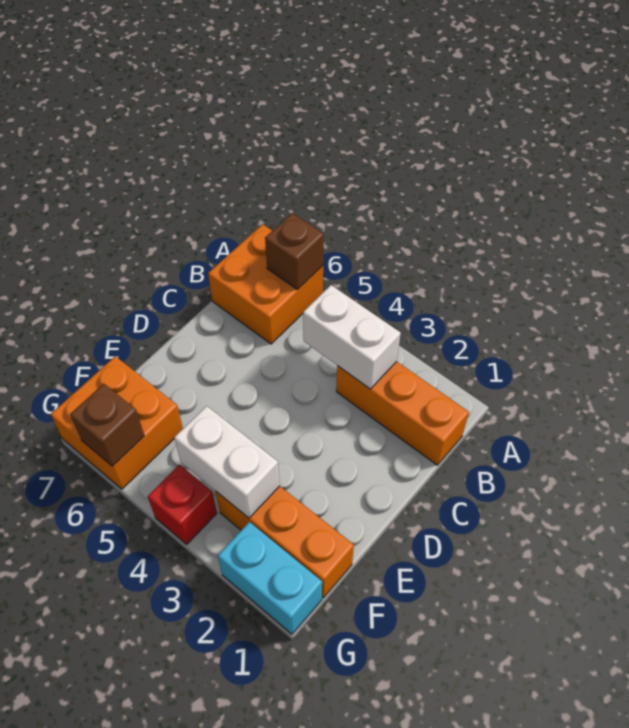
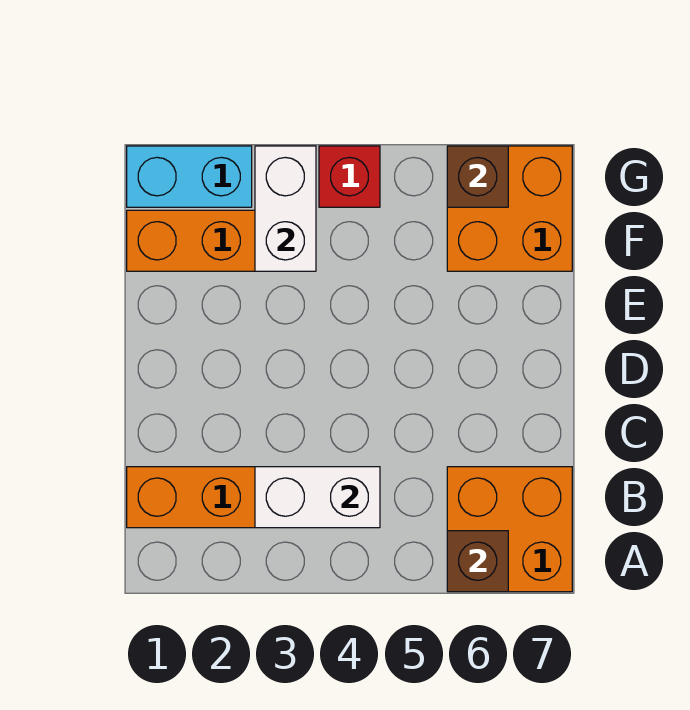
white brick F3:F4 level 2 -> white brick F3:G3 level 2

